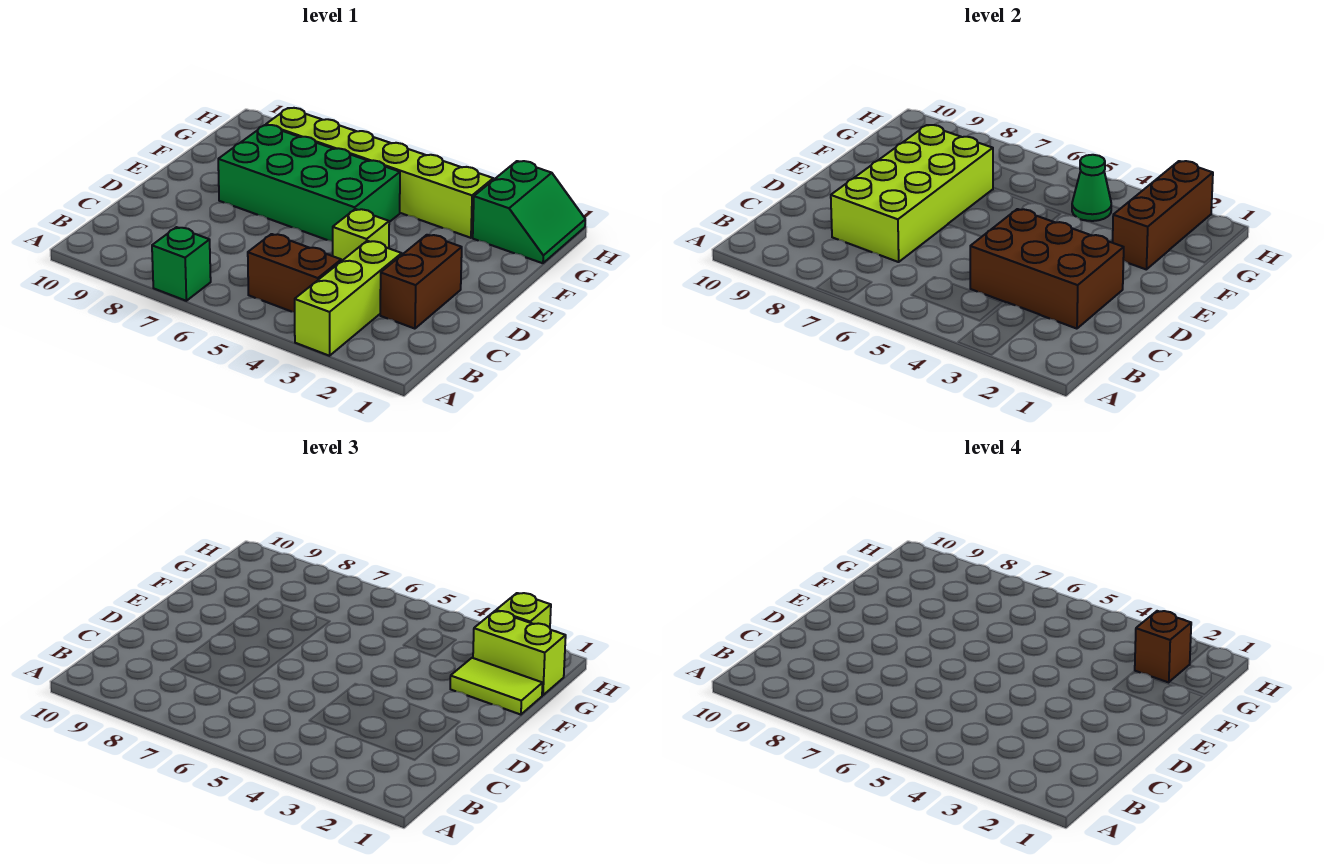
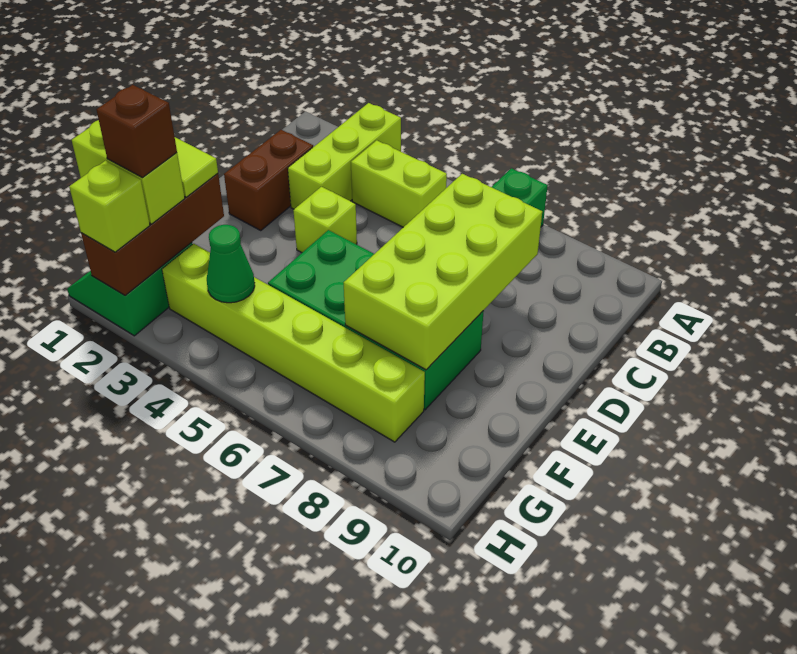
brown brick B4:B5 level 1 -> lime brick B4:B5 level 1
brown brick C2:D4 level 2 -> none

